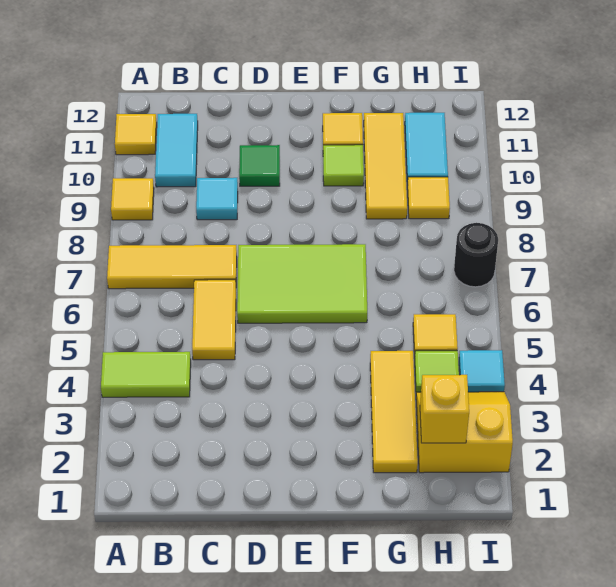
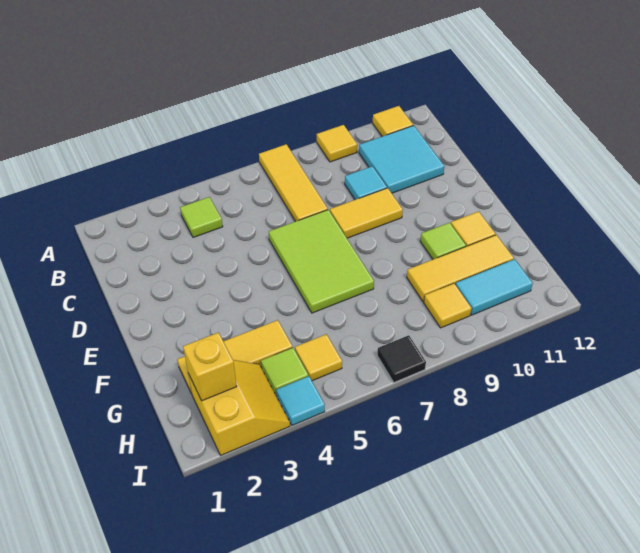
lime tile A4:B4 level 1 -> lime tile B4 level 1
cyan tile B10:B11 level 1 -> cyan tile B10:C11 level 1
yellow tile C5:C6 level 1 -> yellow tile D8:D9 level 1
green tile D10 level 1 -> none
black round brick I7 level 1 -> black tile I7 level 1

